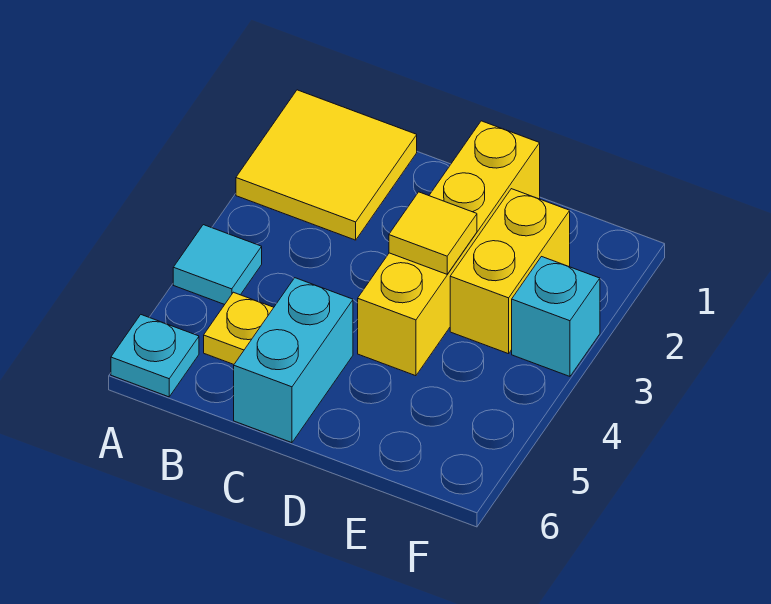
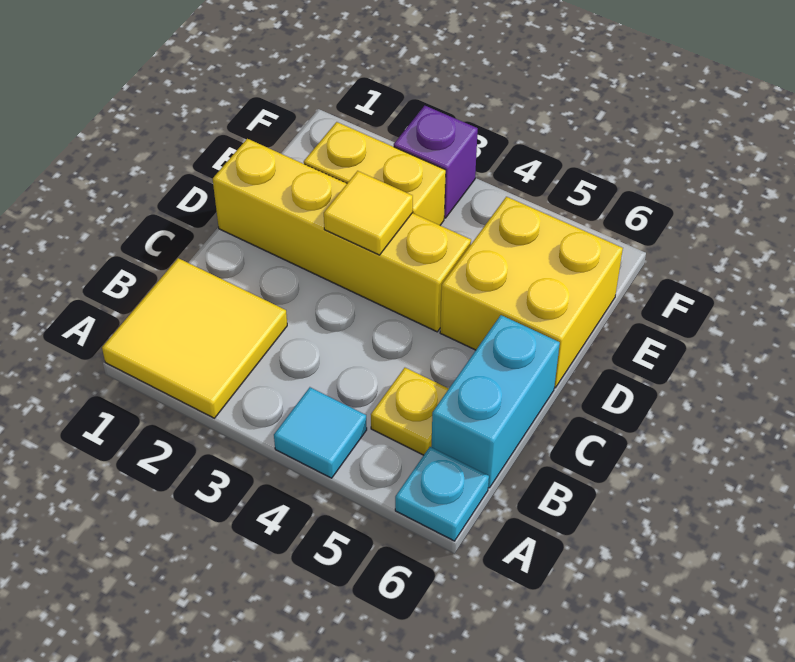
cyan brick C5:C6 level 1 -> cyan brick B6:C6 level 1
none -> yellow brick D5:E6 level 1
cyan brick F3 level 1 -> purple brick F3 level 1

